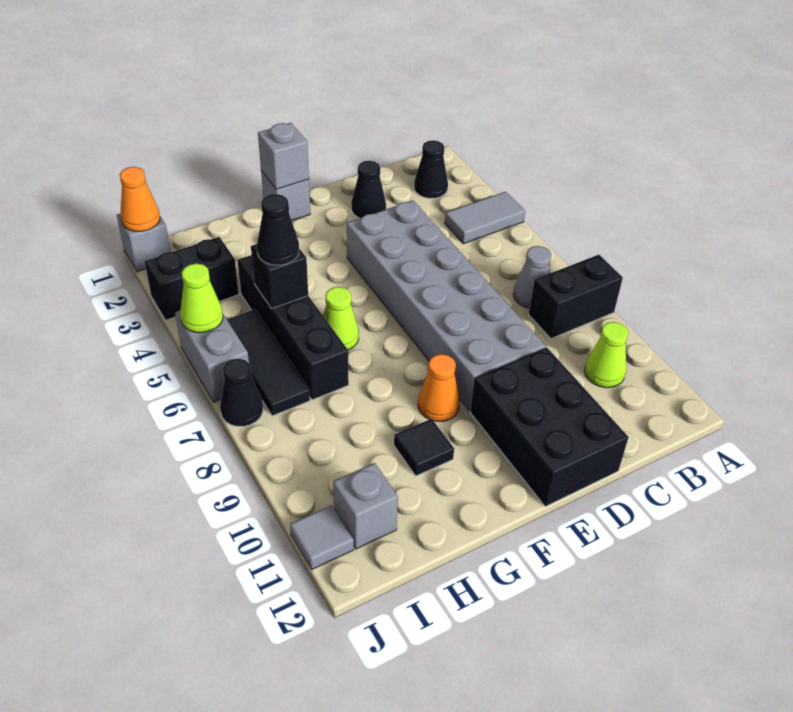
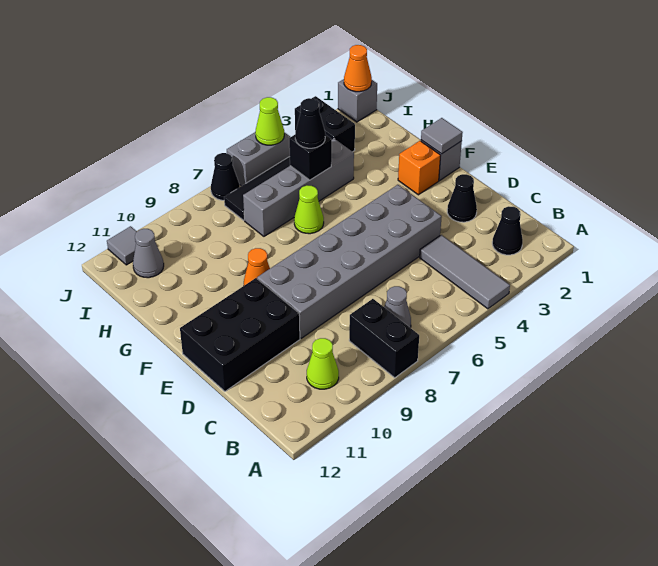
grey tile A4:B4 level 1 -> grey tile A4:C4 level 1
grey brick F1 level 2 -> grey tile F1 level 2
none -> orange brick F2 level 1
black tile G10 level 1 -> none
black brick H4:H7 level 1 -> grey brick H4:H7 level 1
grey brick I11 level 1 -> grey cone I11 level 1

